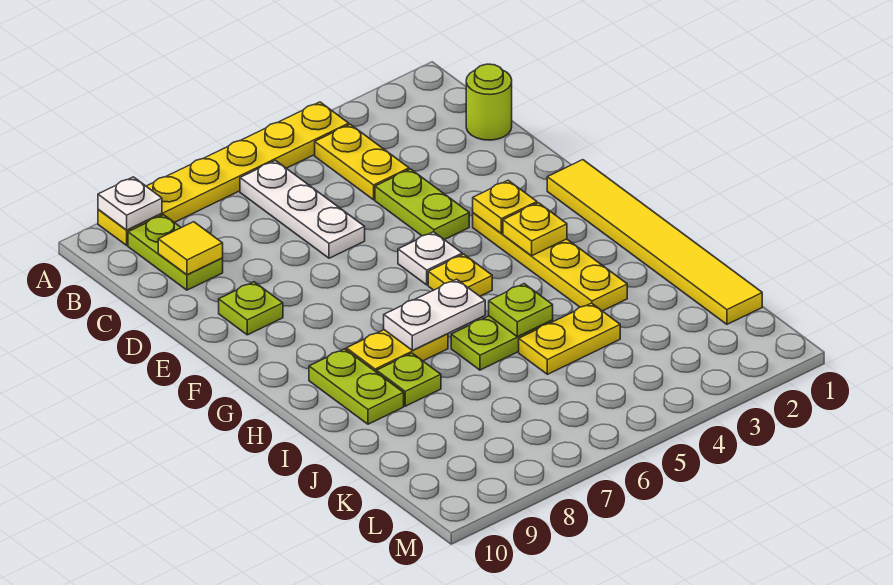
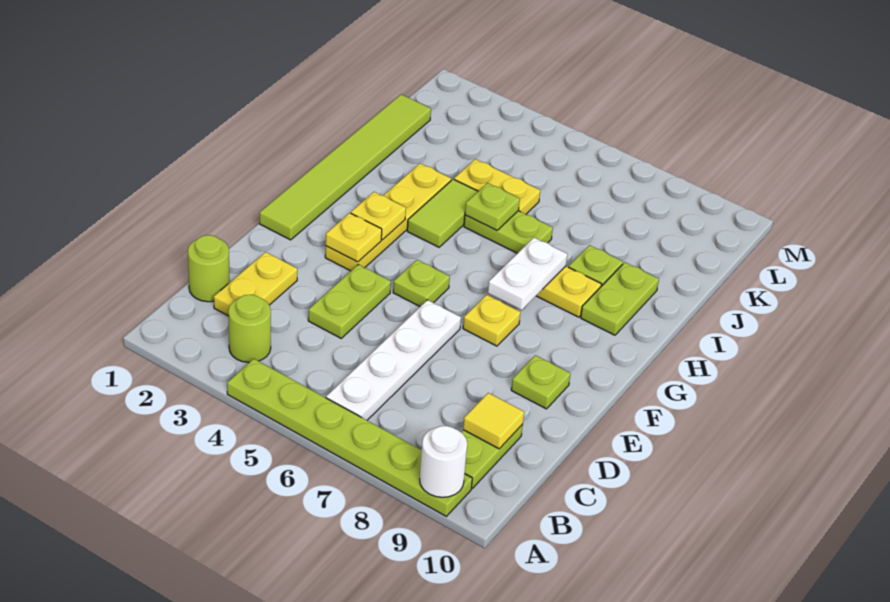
yellow plate A4:A9 level 1 -> lime plate A4:A9 level 1
white plate A9 level 2 -> white round brick A9 level 2
none -> lime round brick B3 level 1
yellow plate B4:C4 level 1 -> yellow plate C2:D2 level 1
white plate B6:D6 level 1 -> white plate B6:E6 level 1
yellow tile F1:K1 level 1 -> lime tile F1:K1 level 1
white plate F5 level 1 -> lime plate F5 level 1
yellow plate G5 level 1 -> yellow plate F7 level 1
none -> lime tile H4:I4 level 1
white plate H6:H7 level 2 -> white plate G7:H7 level 2

